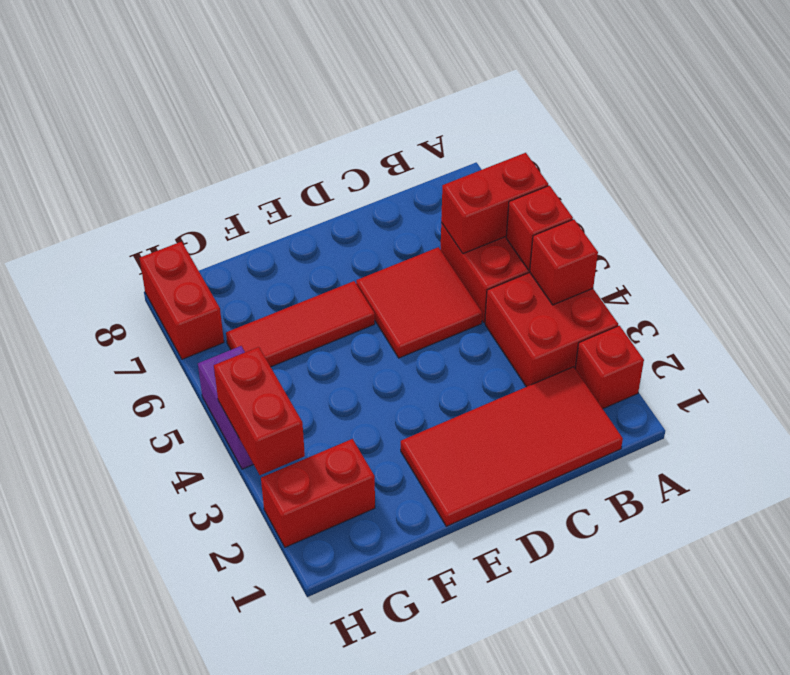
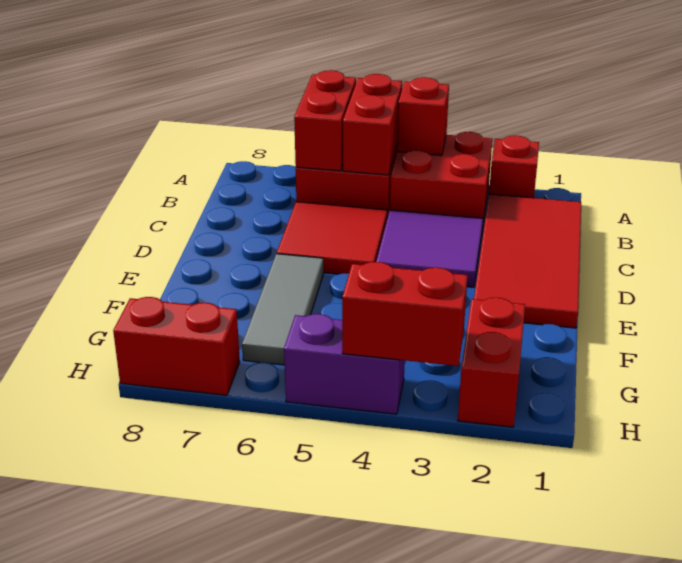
red brick A5 level 2 -> red brick A5:B5 level 2
none -> purple tile C3:D4 level 1
red tile E6:G6 level 1 -> grey tile E6:G6 level 1

